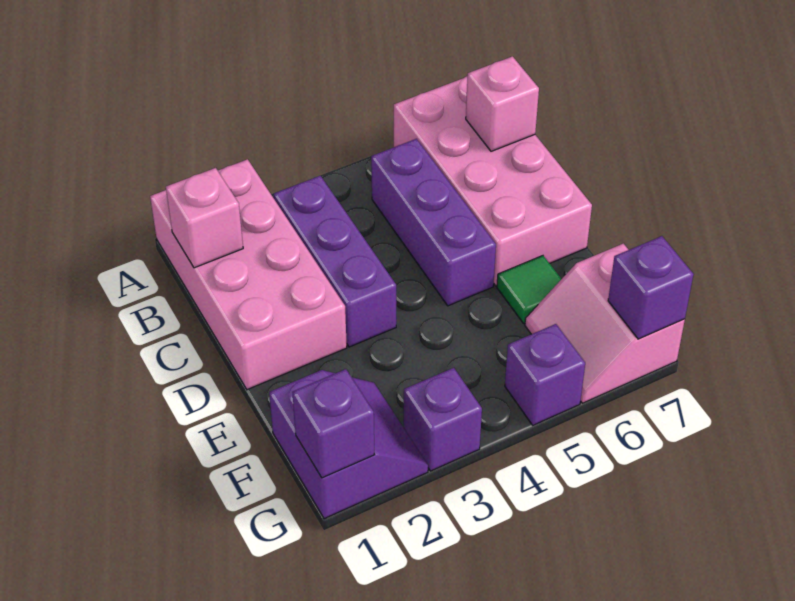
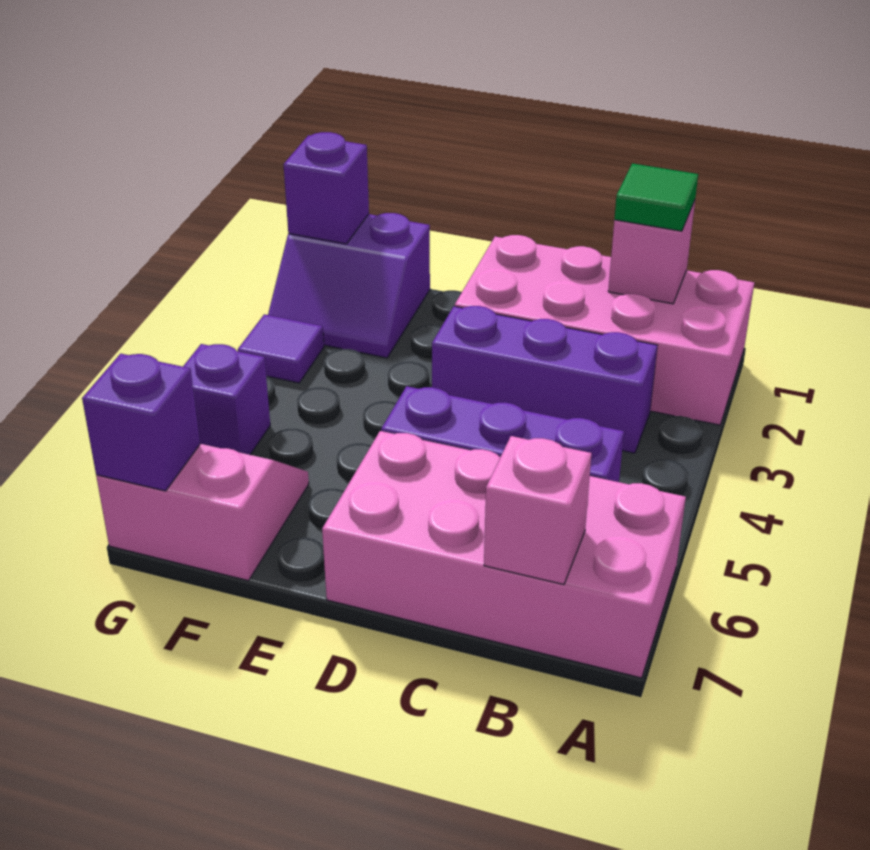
green tile E6 level 1 -> green tile B1 level 3
purple brick G3 level 1 -> purple tile G3 level 1

